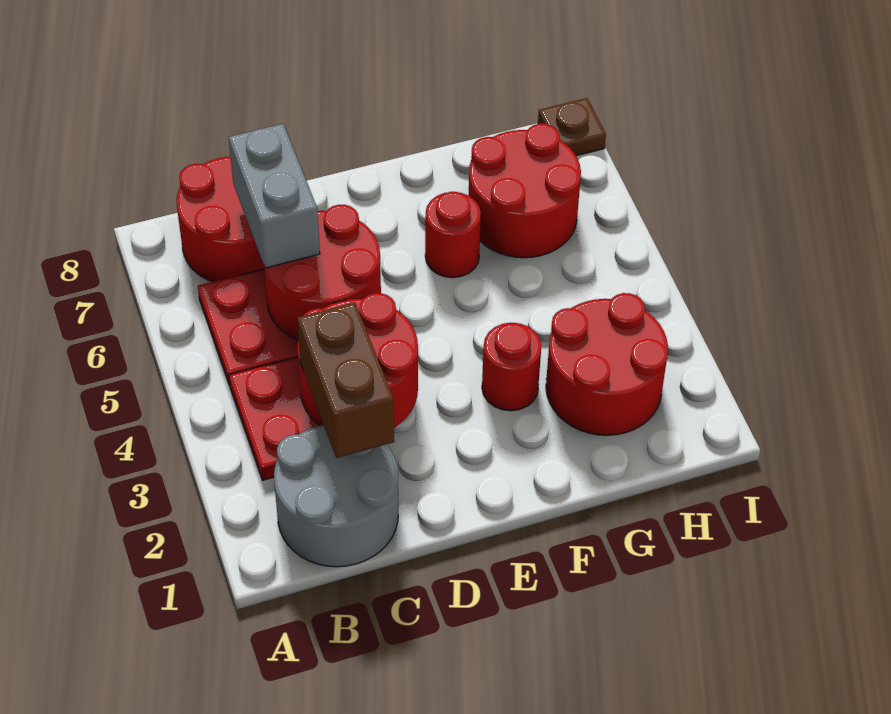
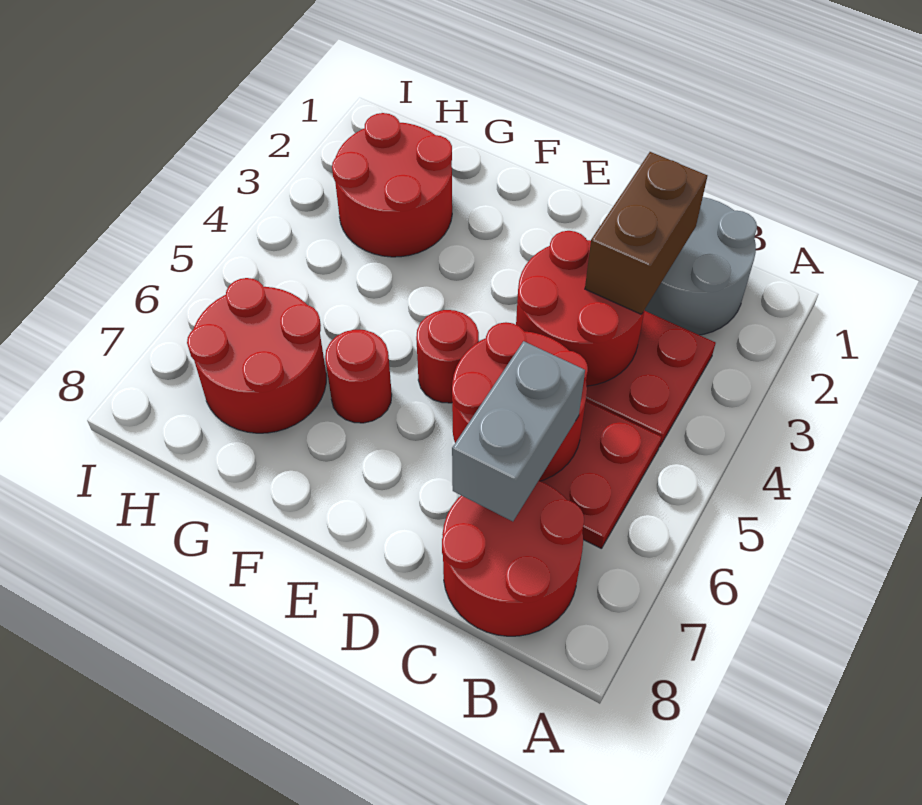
red round brick F3 level 1 -> red round brick E5 level 1
brown plate I8 level 1 -> none

